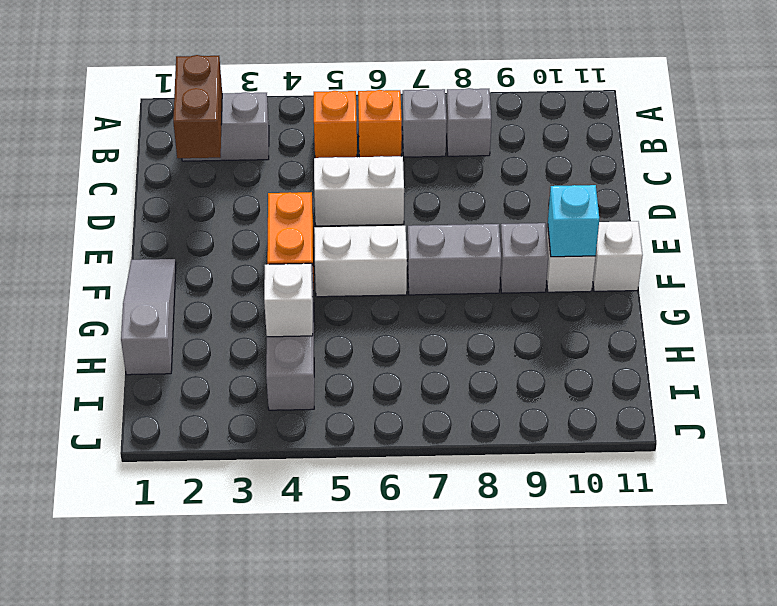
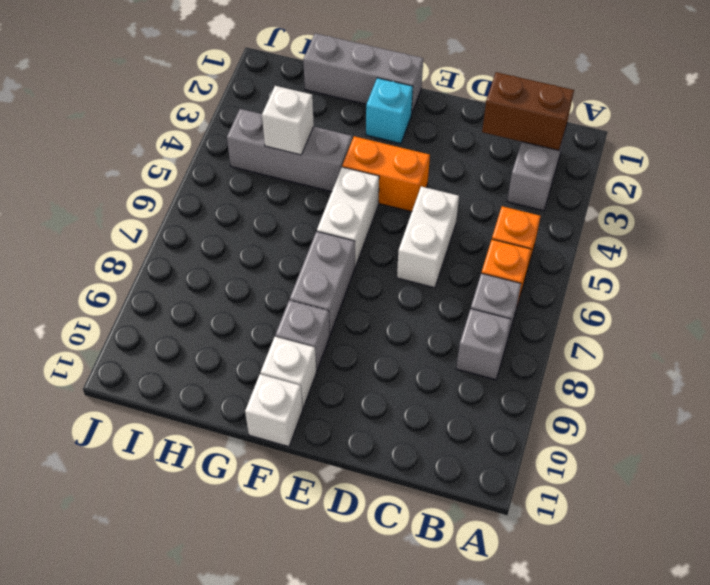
grey slope F1:H1 level 1 top H -> grey brick F1:H1 level 1
cyan brick F10 level 2 -> cyan brick F2 level 1

